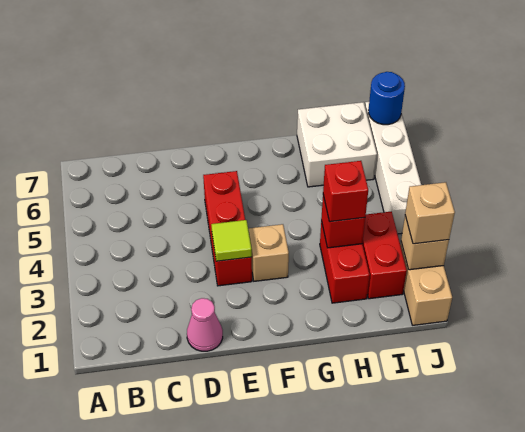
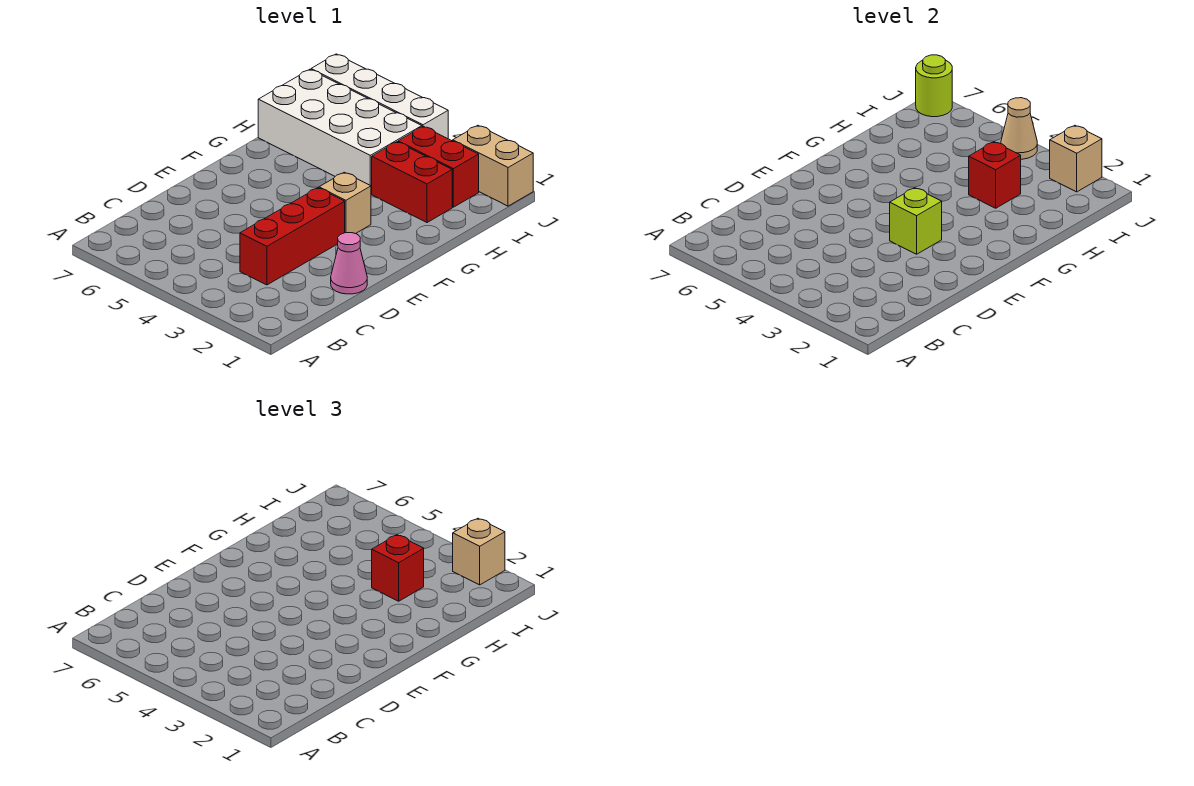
red brick E3:E5 level 1 -> red brick C3:E3 level 1
lime tile E3 level 2 -> lime brick E3 level 2
white brick H6:I7 level 1 -> white brick H4:I7 level 1
none -> tan cone J4 level 2
blue round brick J7 level 2 -> lime round brick J7 level 2

